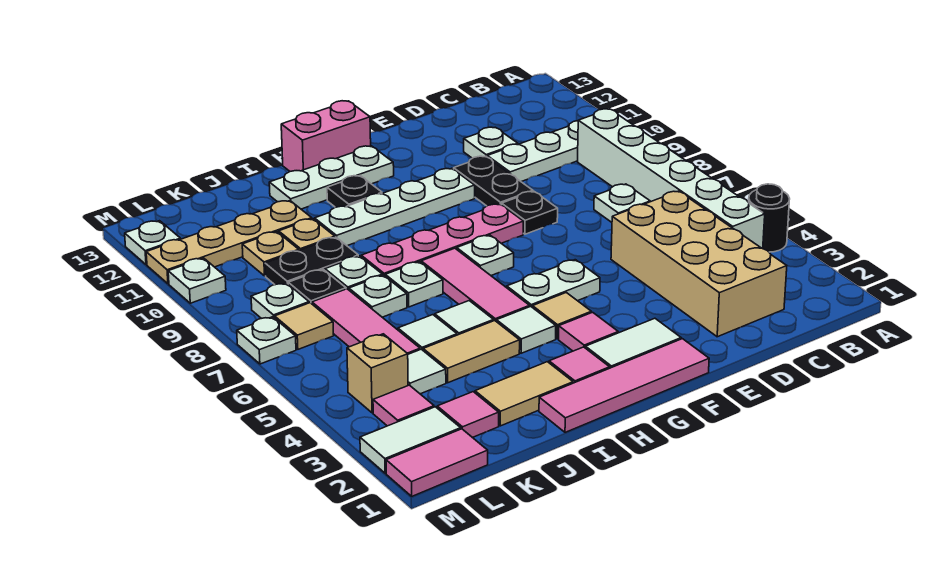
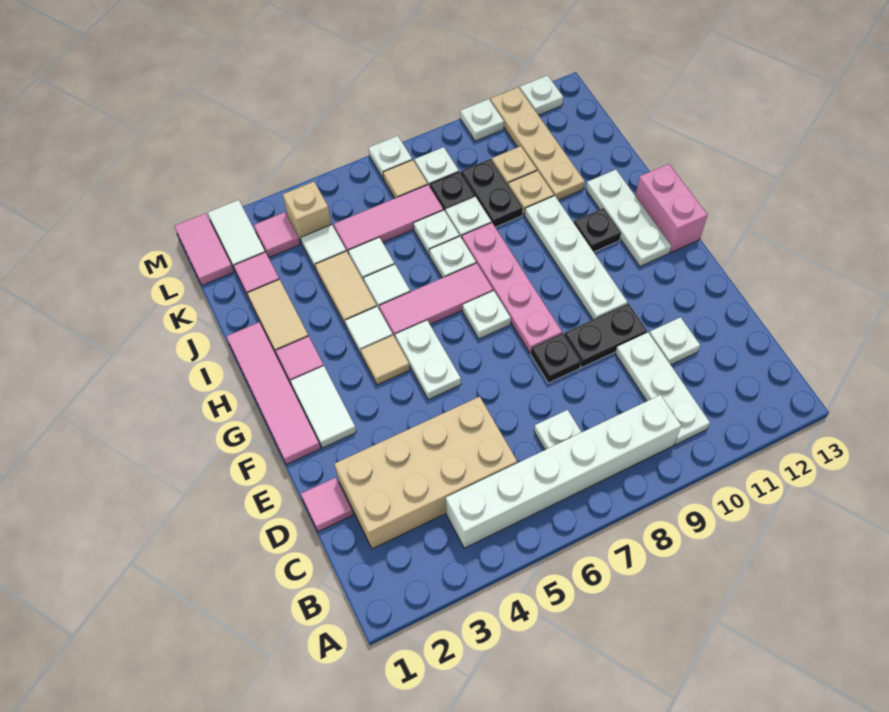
black round brick A4 level 1 -> none
pink tile G3 level 1 -> pink tile D1 level 1

